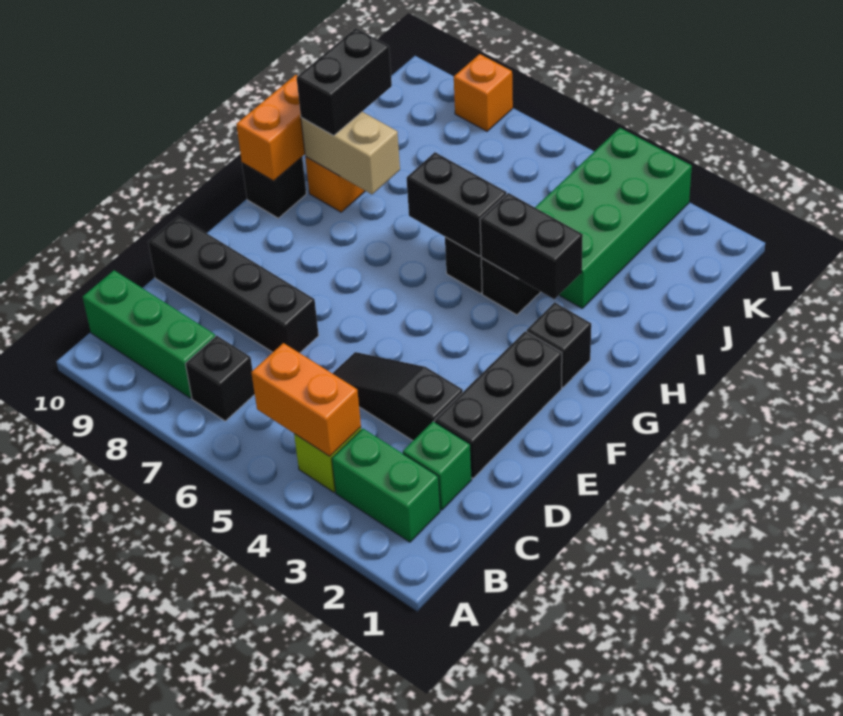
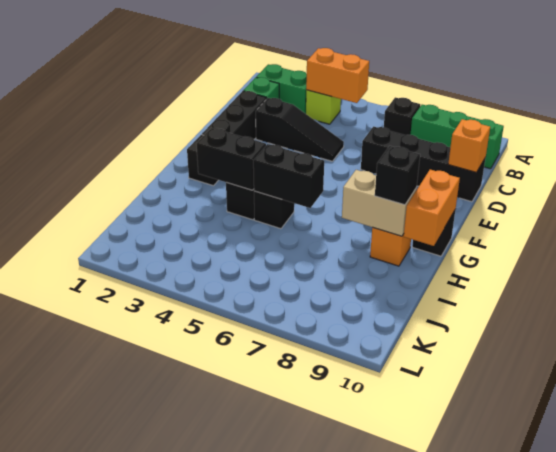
black brick H9:I9 level 3 -> black brick H9 level 3
green brick I3:L4 level 1 -> none
orange brick L8 level 1 -> orange brick D10 level 2

